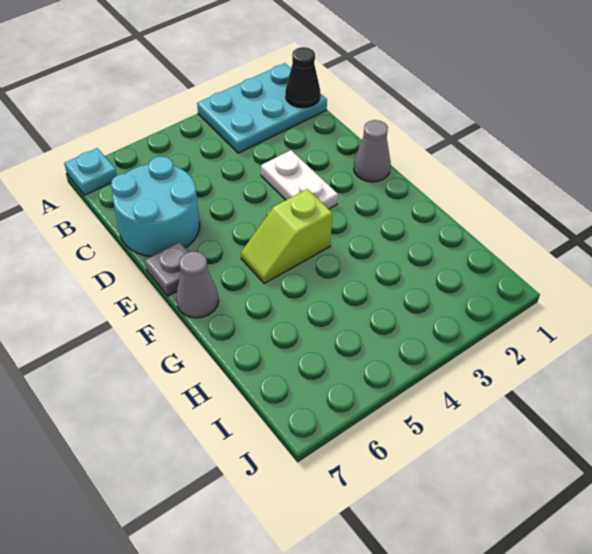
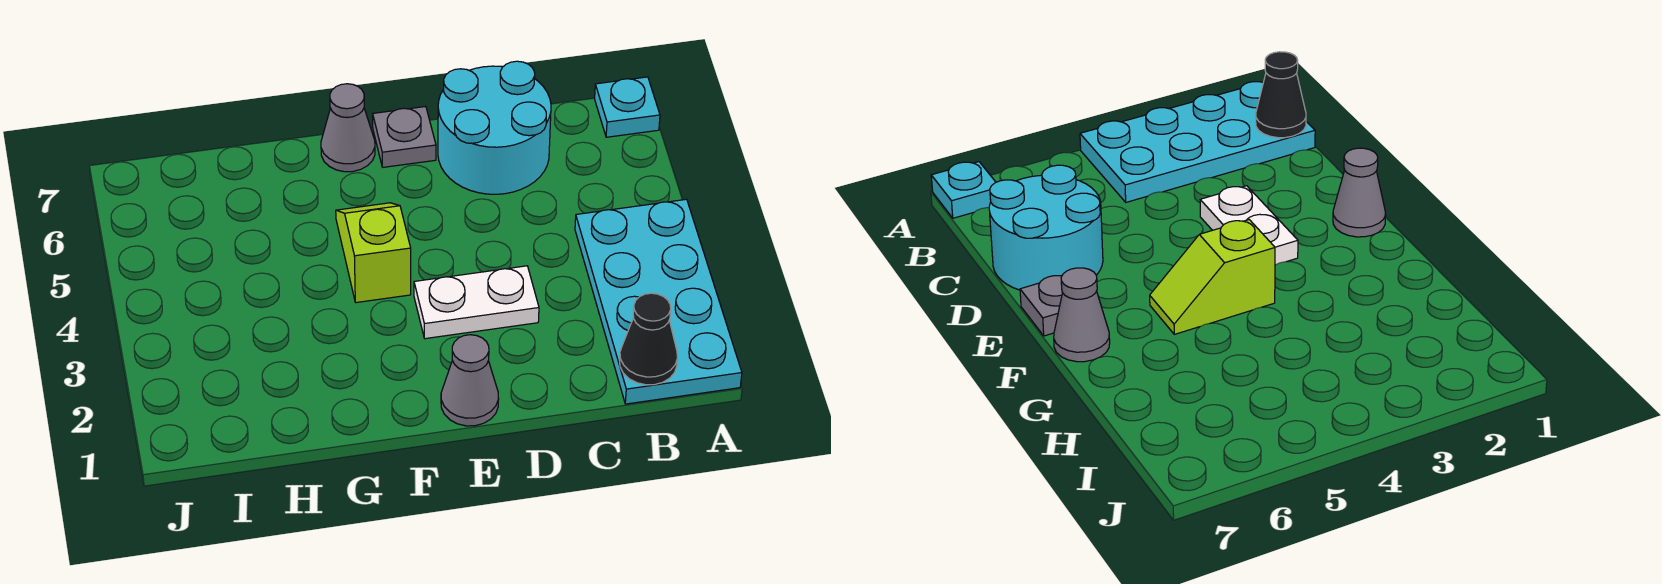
cyan plate A1:B3 level 1 -> cyan plate A1:B4 level 1

